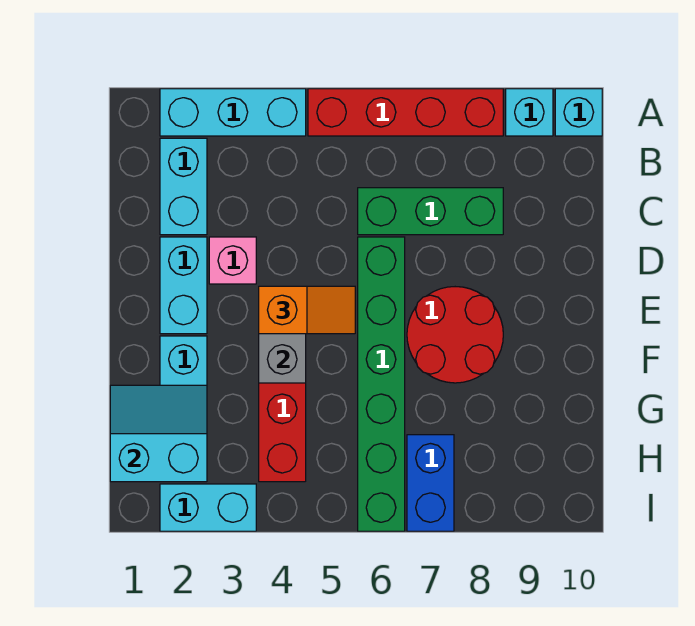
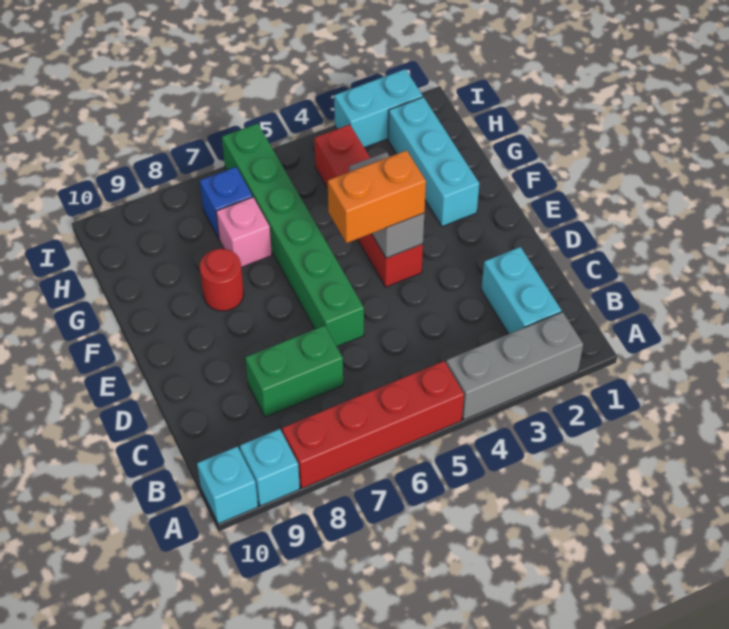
cyan brick A2:A4 level 1 -> grey brick A2:A4 level 1
green brick C6:C8 level 1 -> green brick C7:C8 level 1
cyan brick D2:E2 level 1 -> none
pink brick D3 level 1 -> pink brick G7 level 1
orange slope E4:E5 level 3 top 4 -> orange brick E4:E5 level 3
red round brick E7:F8 level 1 -> red round brick F8 level 1
cyan slope G1:H2 level 2 top H -> none
blue brick H7:I7 level 1 -> blue brick H7 level 1

